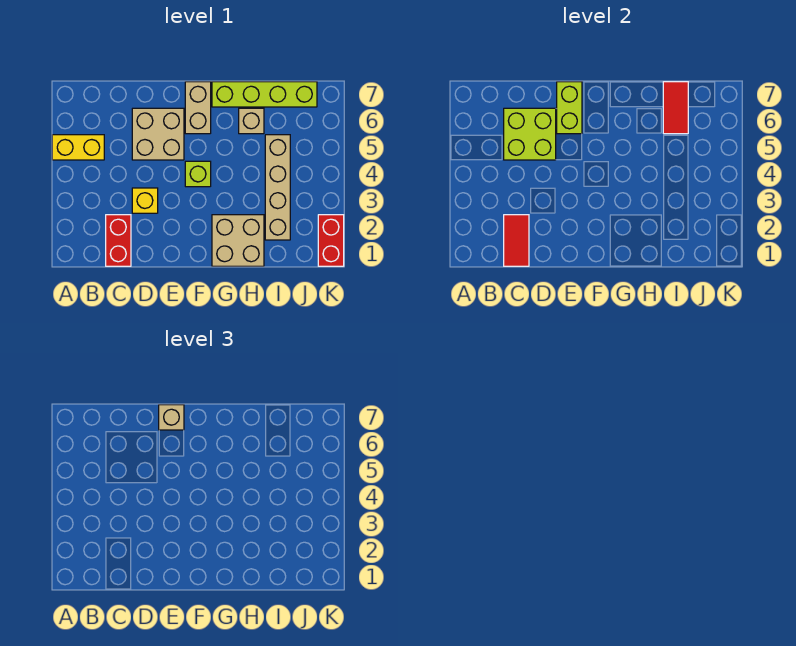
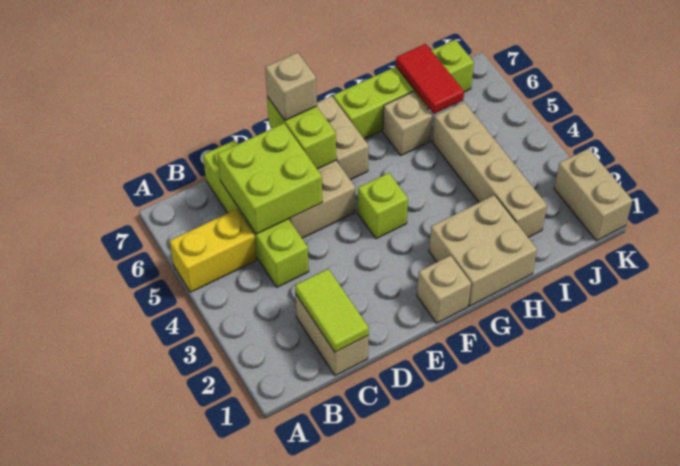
red brick C1:C2 level 1 -> tan brick C1:C2 level 1
red tile C1:C2 level 2 -> lime tile C1:C2 level 2
none -> lime brick C4:C7 level 1
yellow brick D3 level 1 -> none
none -> tan brick F1 level 1
red brick K1:K2 level 1 -> tan brick K1:K2 level 1

